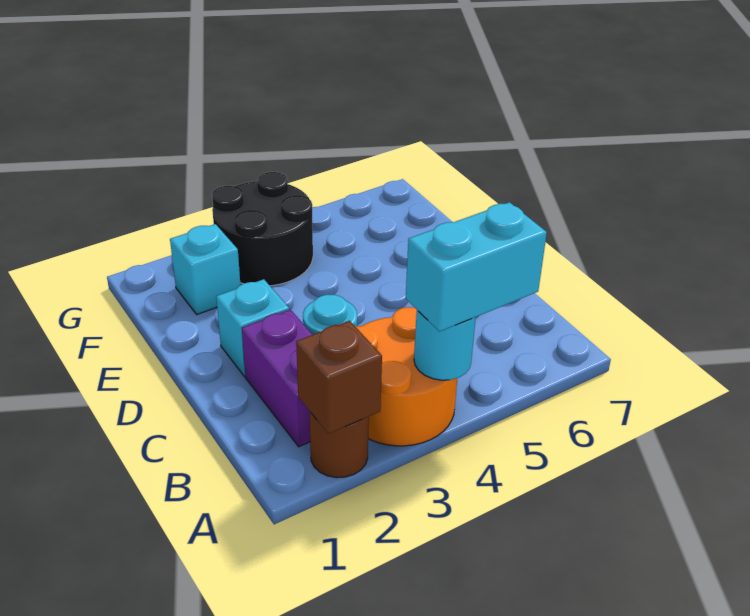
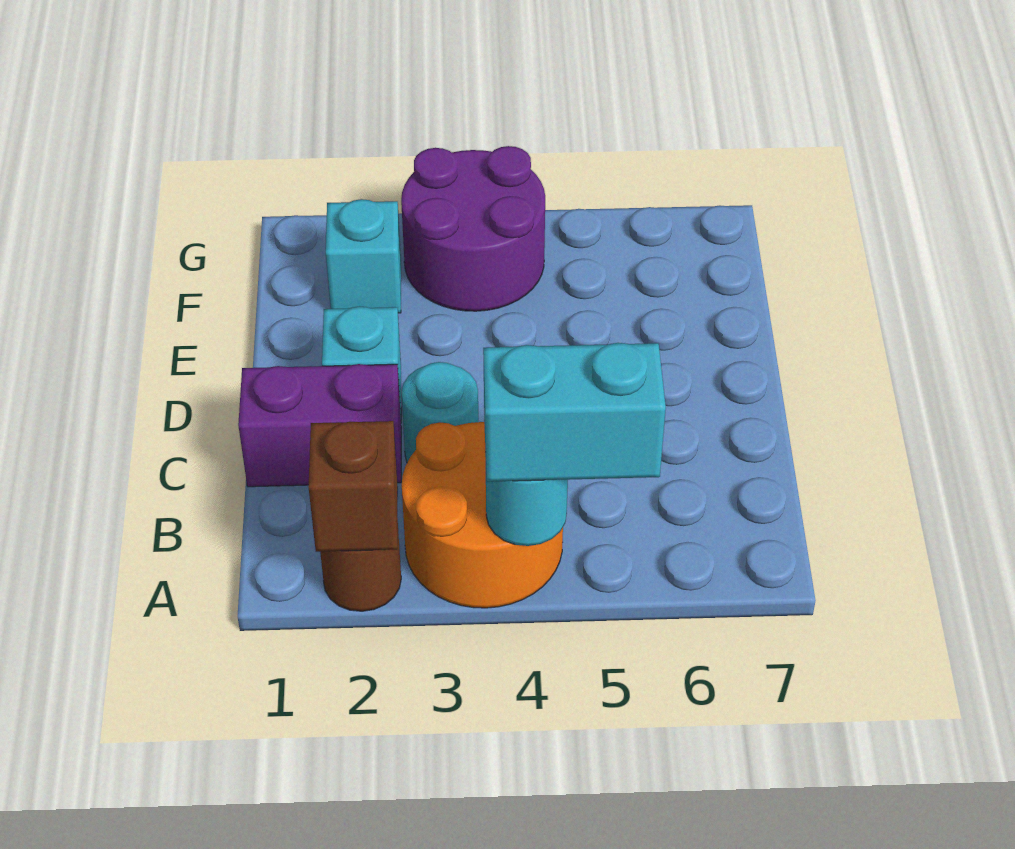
purple brick B2:C2 level 1 -> purple brick C1:C2 level 1
black round brick F3:G4 level 1 -> purple round brick F3:G4 level 1

